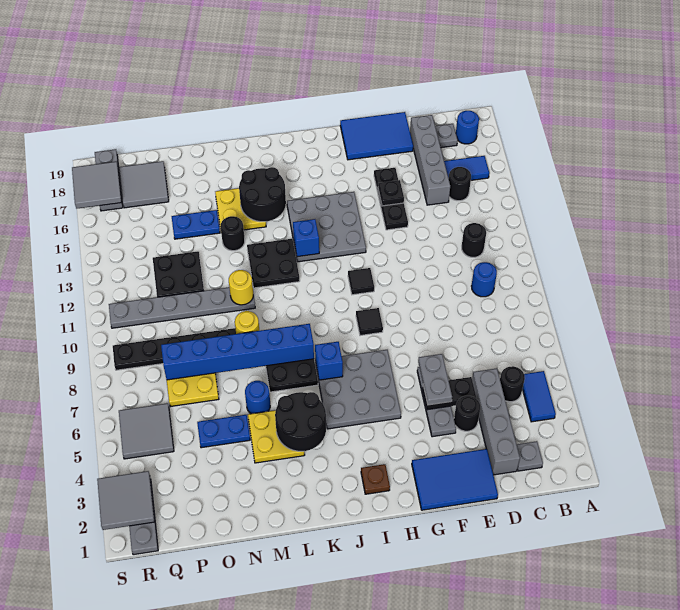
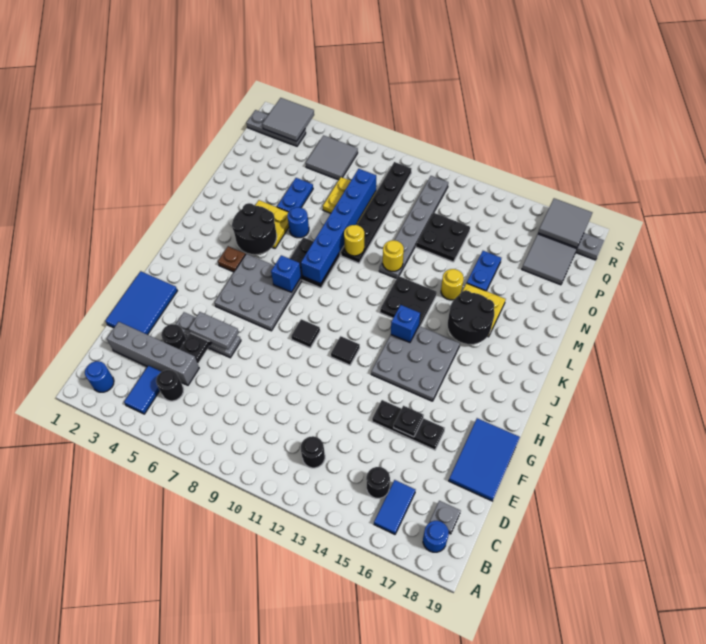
blue tile B4:B5 level 1 -> blue tile B4:C4 level 1
grey plate C2 level 1 -> none
blue round brick C10 level 1 -> blue round brick B2 level 1
grey brick D15:D18 level 1 -> none
brown plate I2 level 1 -> brown plate J4 level 1
black round brick M14 level 1 -> yellow round brick M14 level 1

